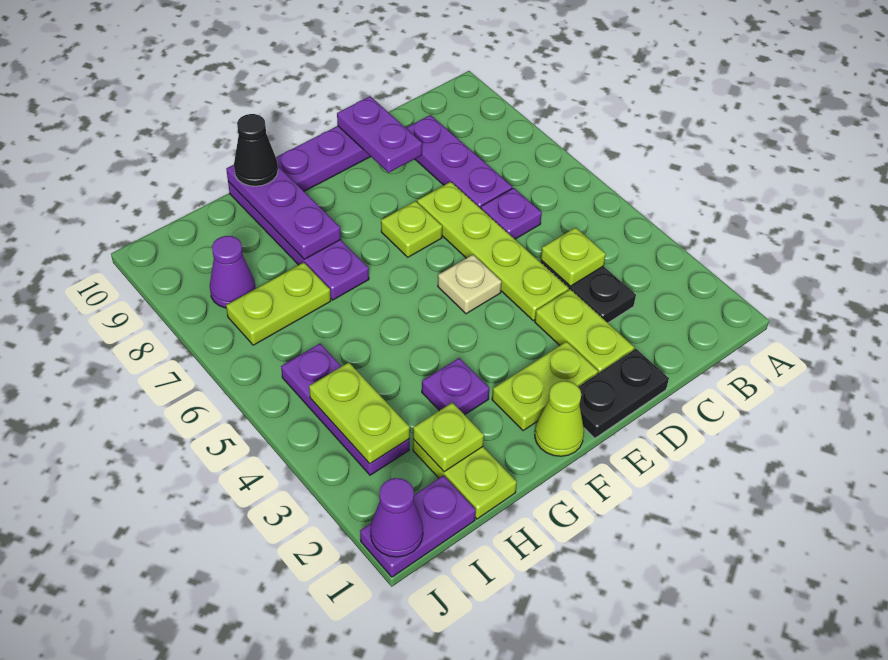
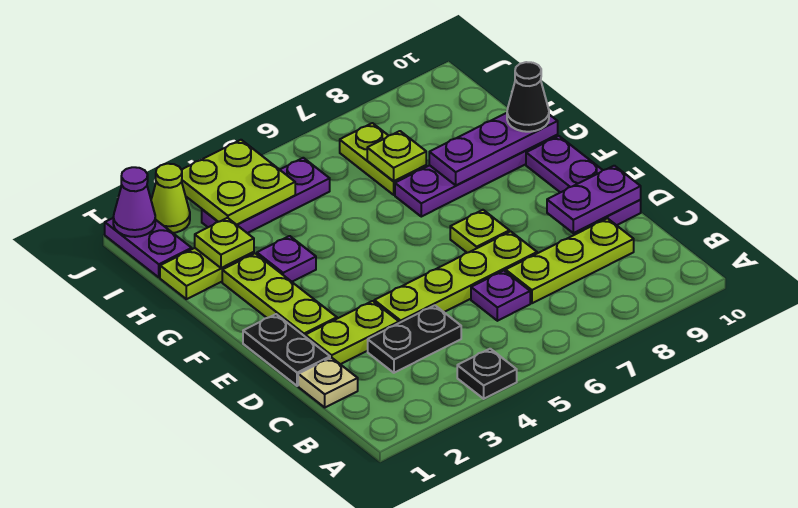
none -> black plate A4 level 1
lime plate C4 level 2 -> lime plate H7 level 2
purple plate C7:C9 level 1 -> lime plate C7:C9 level 1
lime plate E2:F2 level 1 -> lime plate E2:G2 level 1
tan plate E5 level 1 -> tan plate C1 level 1
lime cone F1 level 1 -> lime cone J2 level 1
lime plate I3:I4 level 2 -> lime plate I3:J4 level 2
purple cone I8 level 1 -> none

